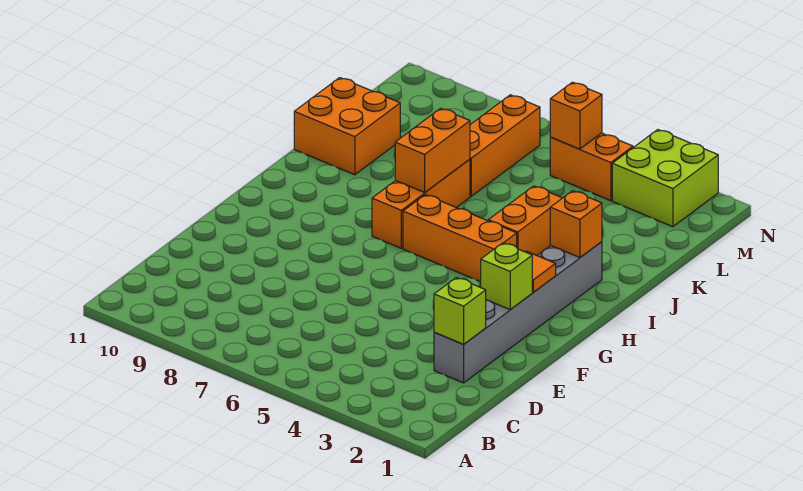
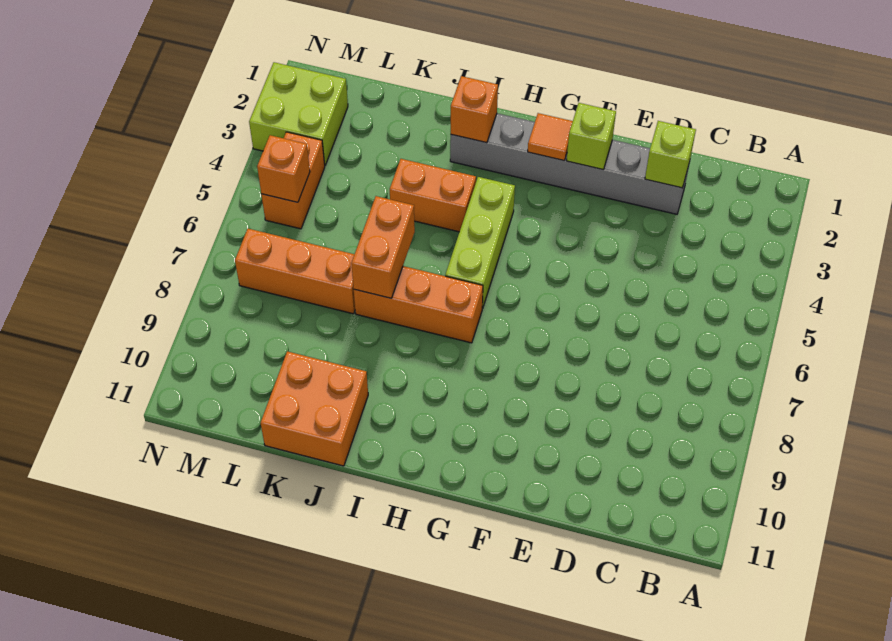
orange brick H4:H6 level 1 -> lime brick H4:H6 level 1
orange brick I7:J7 level 2 -> orange brick J6:J7 level 2

